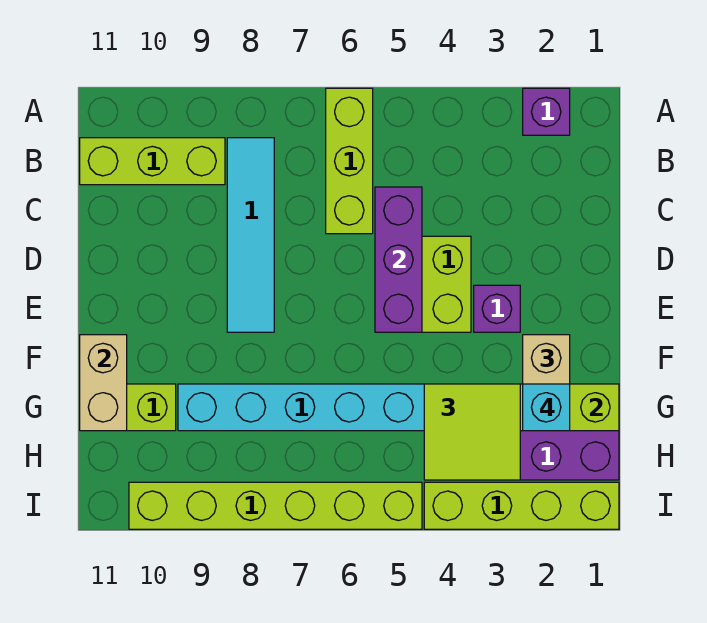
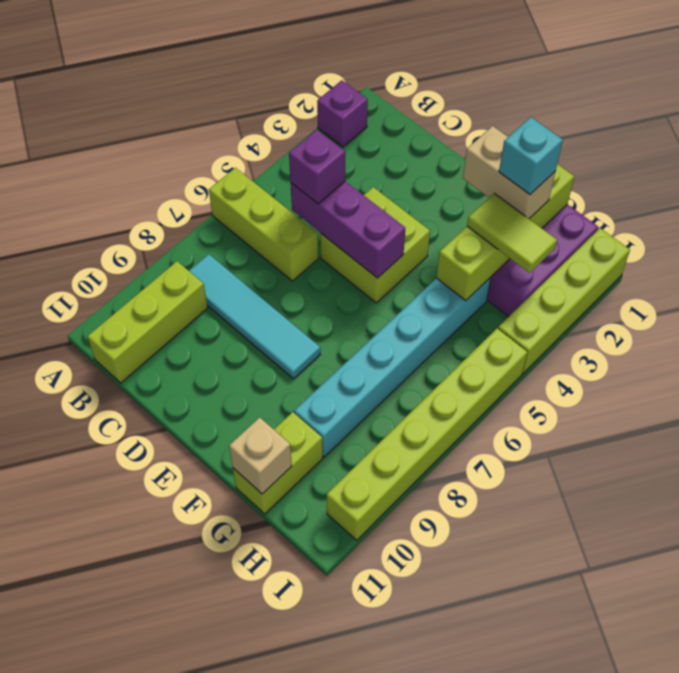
purple brick E3 level 1 -> purple brick C5 level 3
tan brick F11:G11 level 2 -> tan brick G11 level 2
lime tile G3:H4 level 3 -> lime tile G3:H3 level 3

